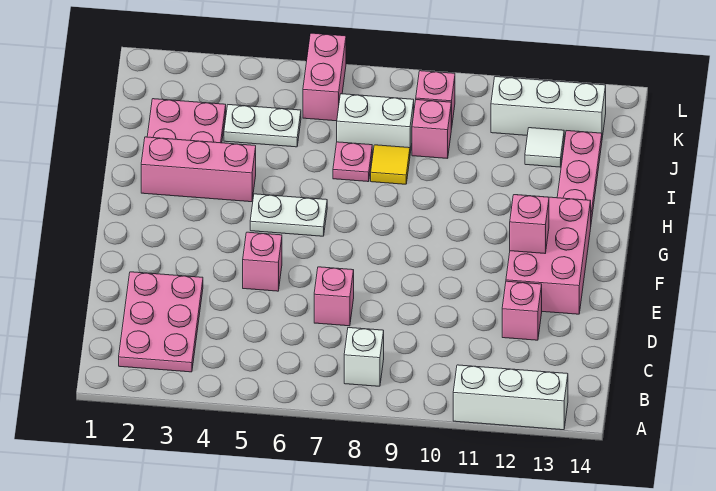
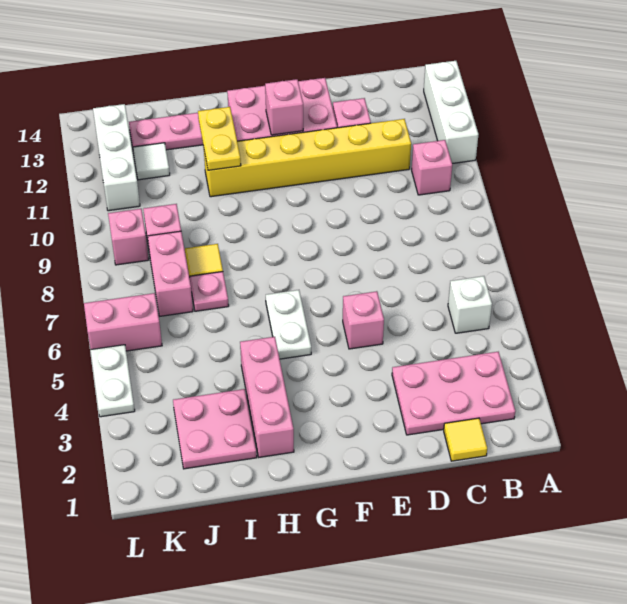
white brick B8 level 1 -> white brick B5 level 1
none -> yellow tile C1 level 1
none -> yellow brick C11:H11 level 1
pink brick D7 level 1 -> pink brick B10 level 1
none -> yellow plate H11:H12 level 2
white plate J4:J5 level 1 -> white plate L4:L5 level 1
white brick J7:J8 level 1 -> pink brick J7:J8 level 1

